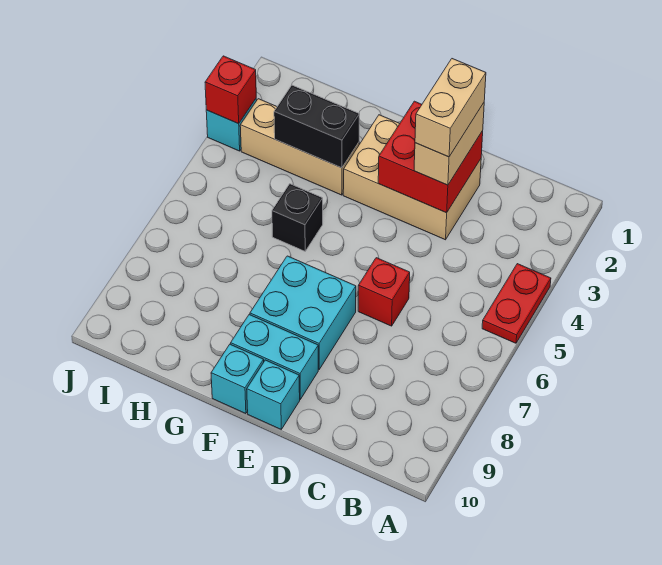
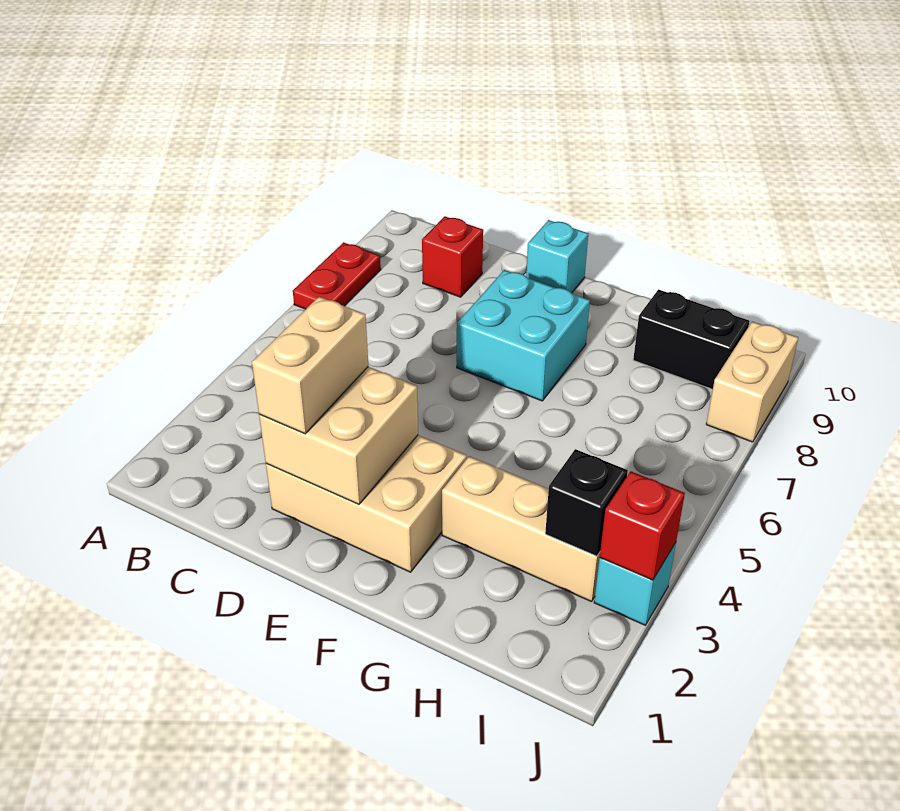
red plate A4:A5 level 1 -> red plate A7:A8 level 1
red brick D2:E3 level 2 -> tan brick D2:E3 level 2
tan brick D2:D3 level 4 -> tan brick J8:J9 level 1
red brick D6 level 1 -> red brick C9 level 1
cyan brick E9:F9 level 1 -> none
cyan brick F10 level 1 -> none
black brick G3:H3 level 2 -> black brick H9:I9 level 1
black brick G5 level 1 -> black brick I3 level 2

